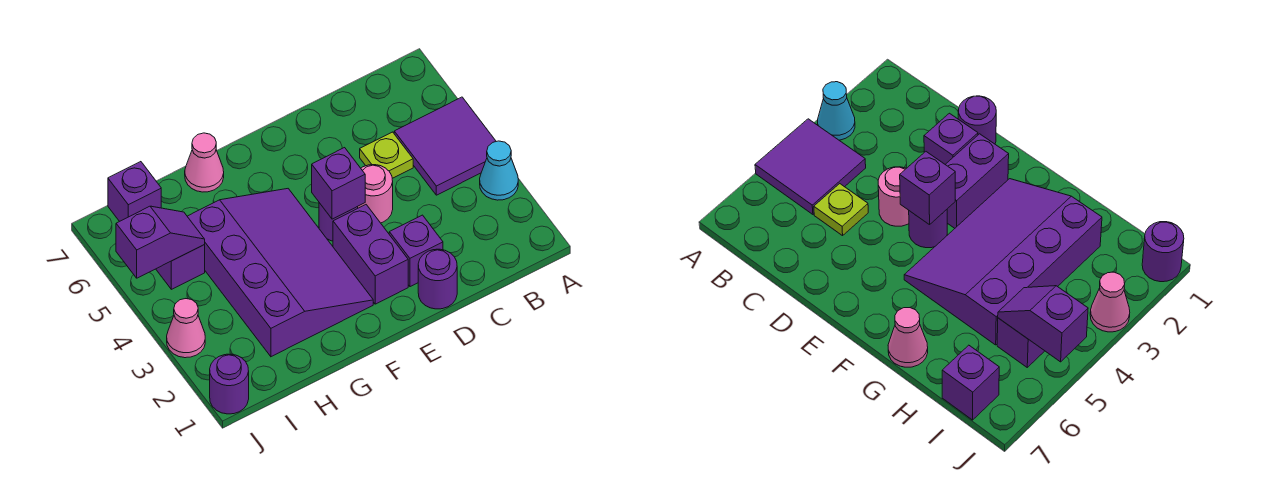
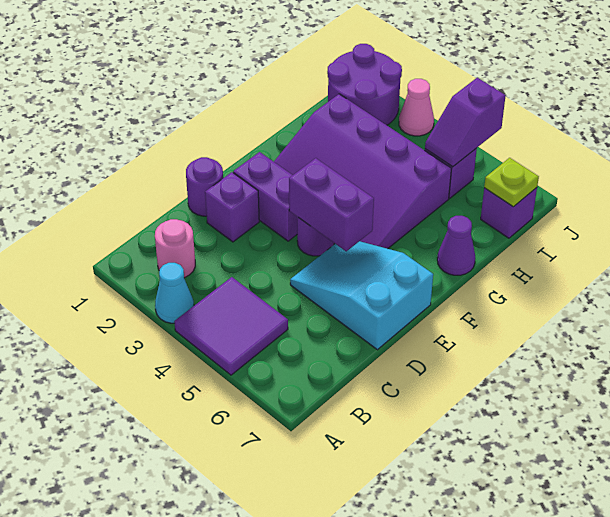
lime plate C5 level 1 -> lime plate I7 level 2
pink round brick D4 level 1 -> pink round brick B2 level 1
none -> cyan slope D5:E7 level 1 top 7
purple brick E4 level 2 -> purple brick E4:E5 level 2
pink cone G7 level 1 -> purple cone G7 level 1
purple round brick J1 level 1 -> purple round brick I1:J2 level 1

